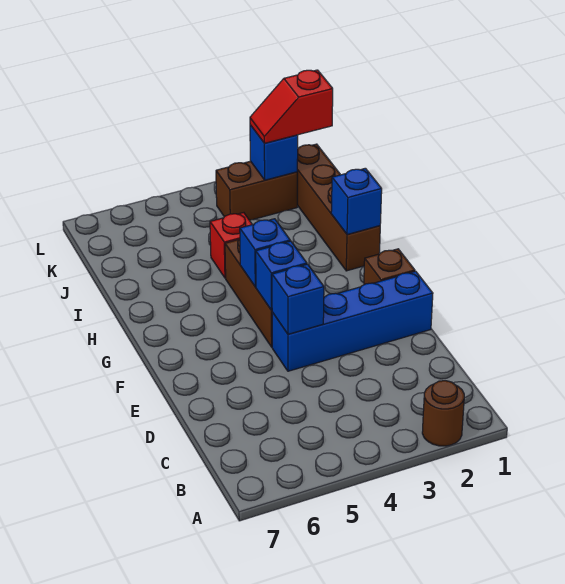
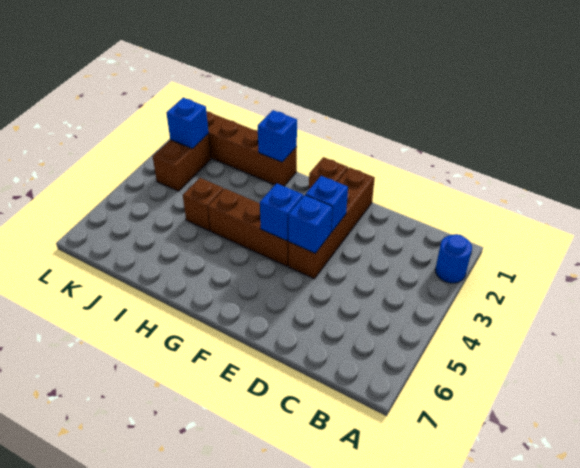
brown round brick A2 level 1 -> blue round brick A2 level 1
blue brick E1:E4 level 1 -> brown brick E1:E4 level 1
blue brick G4 level 2 -> blue brick E3 level 2
red brick I4 level 1 -> brown brick I4 level 1
red slope K1:K2 level 3 top 1 -> none

